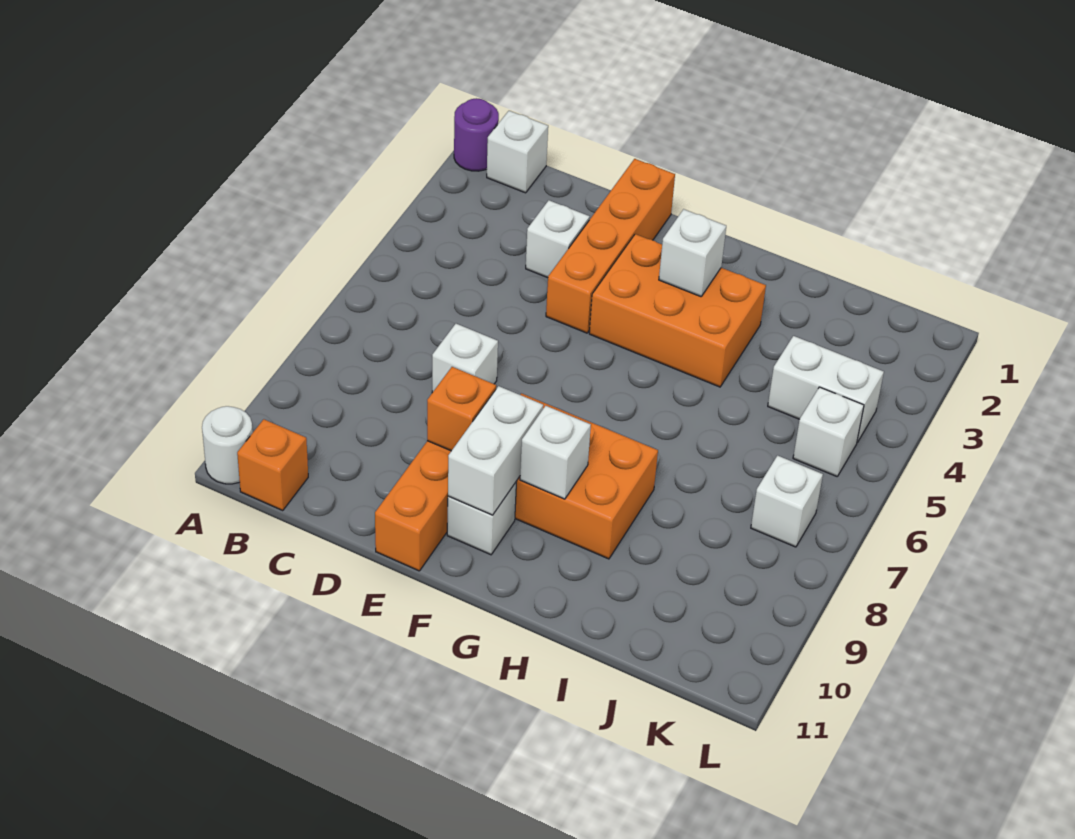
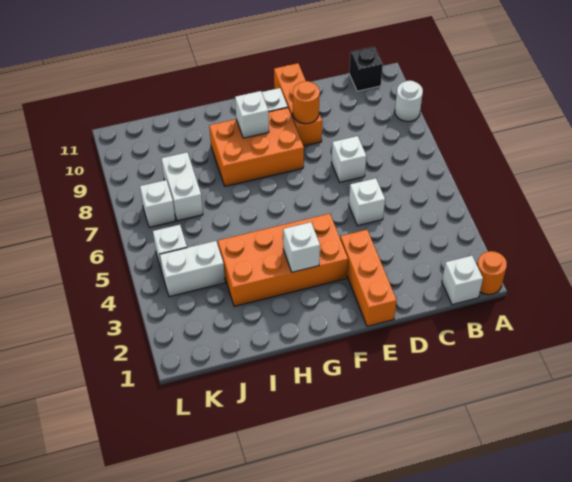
purple round brick A1 level 1 -> orange round brick A1 level 1
white round brick A11 level 1 -> white round brick A9 level 1
orange brick B11 level 1 -> black brick B11 level 1
white brick D3 level 1 -> white brick D5 level 1
orange brick E1:E4 level 1 -> orange brick E1:E3 level 1
orange brick E9 level 2 -> orange round brick E9 level 2
orange brick F3:H4 level 1 -> orange brick F3:I4 level 1
white brick F9:F10 level 2 -> white brick J7:J8 level 1

